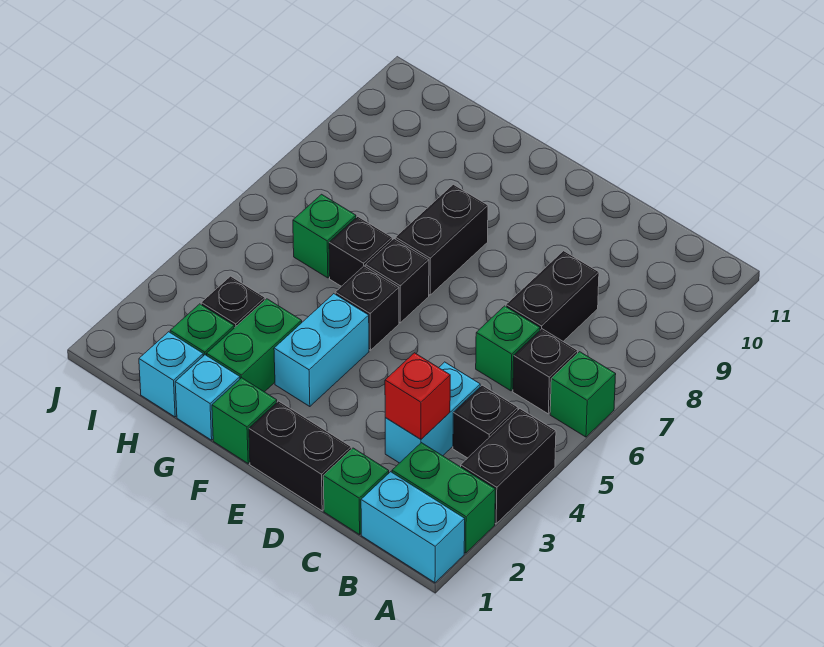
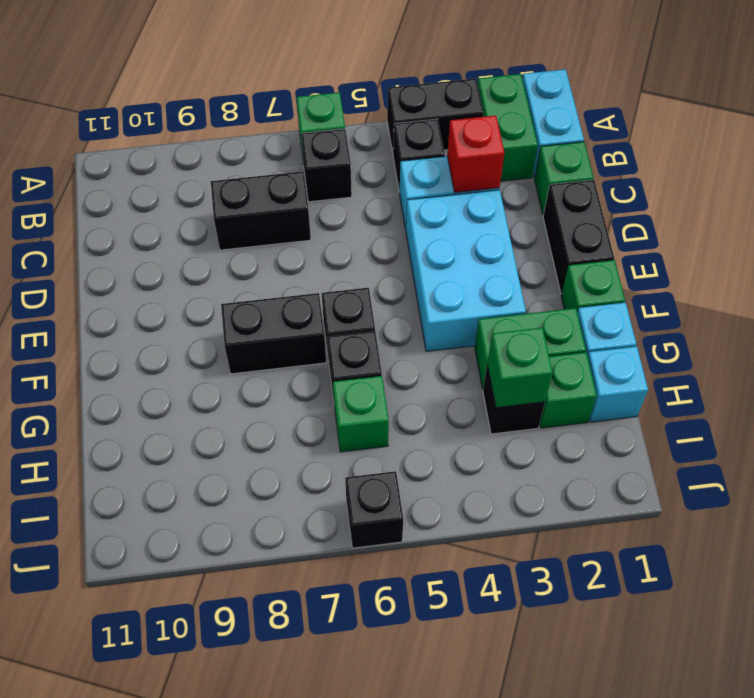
green brick C6 level 1 -> green brick H3 level 2
cyan brick F3:F4 level 1 -> cyan brick D3:F4 level 1
black brick F5 level 1 -> black brick J6 level 1

